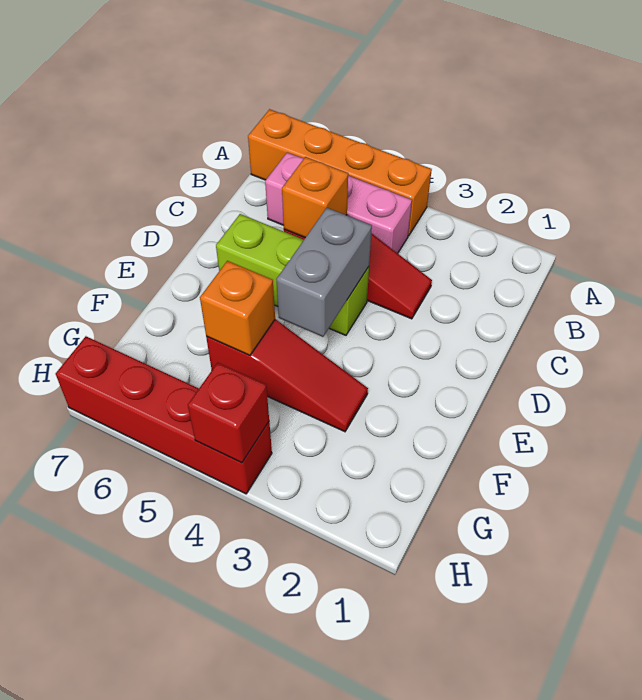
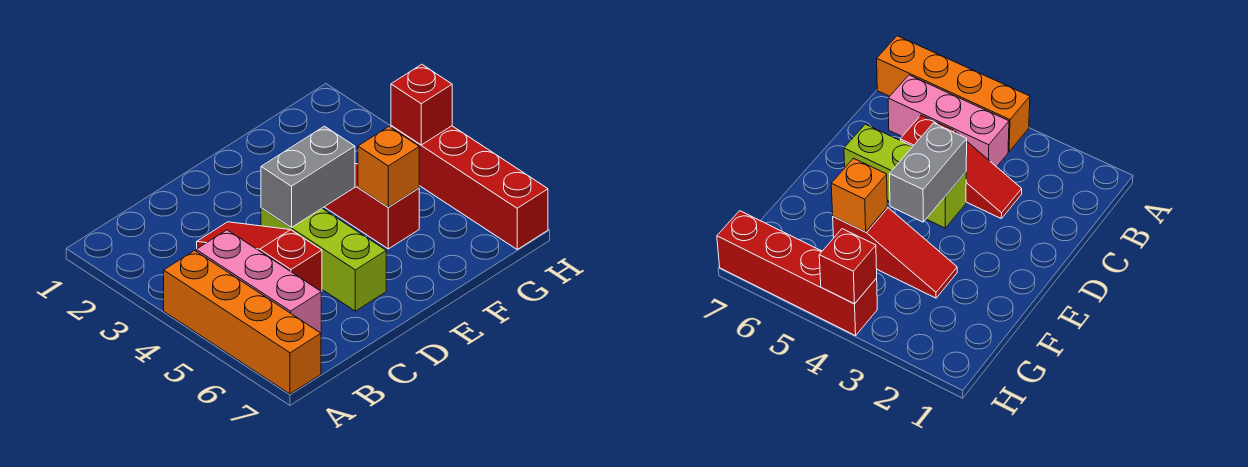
orange brick C5 level 2 -> none

